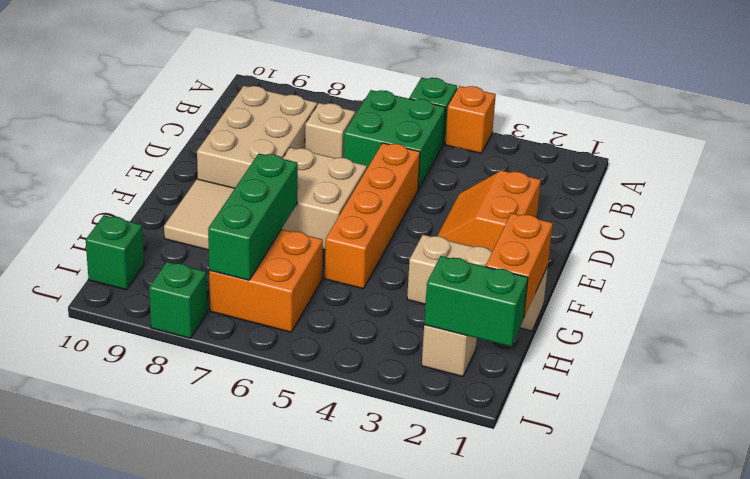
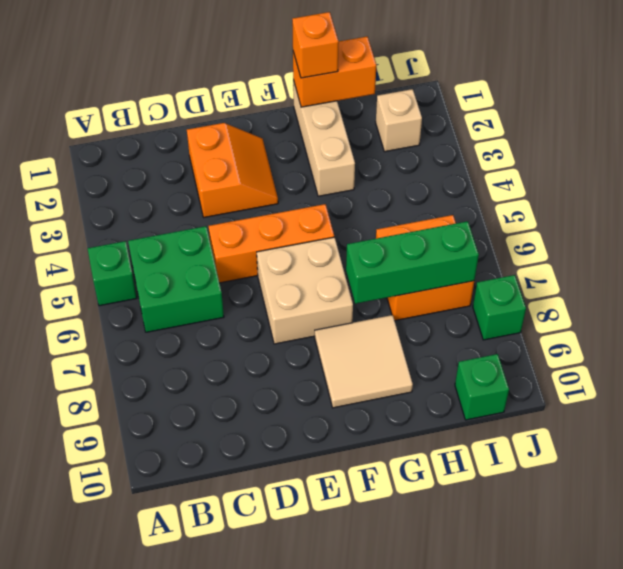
orange brick A4 level 1 -> orange brick G1 level 3
tan brick C7 level 1 -> none
tan brick C8:E9 level 1 -> none
orange slope D2:E3 level 1 top 2 -> orange slope D2:E3 level 1 top D
orange brick D5:G5 level 1 -> orange brick D5:F5 level 1
green brick I1:I2 level 2 -> none

